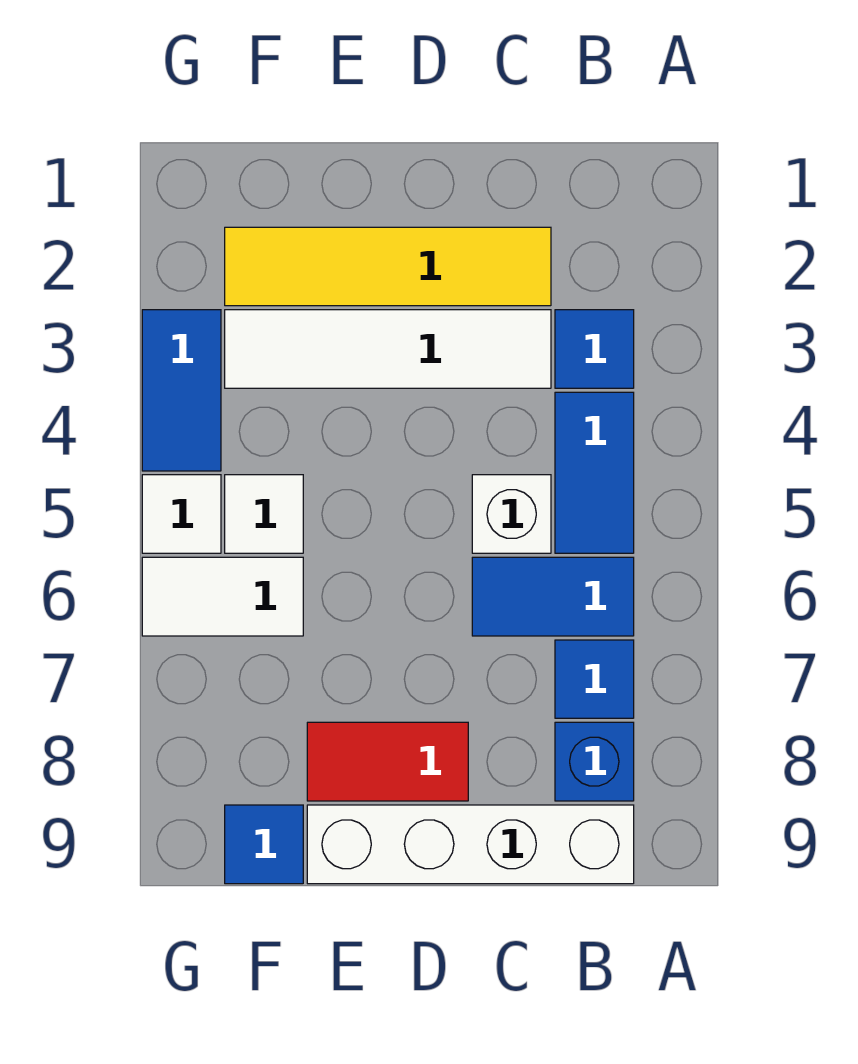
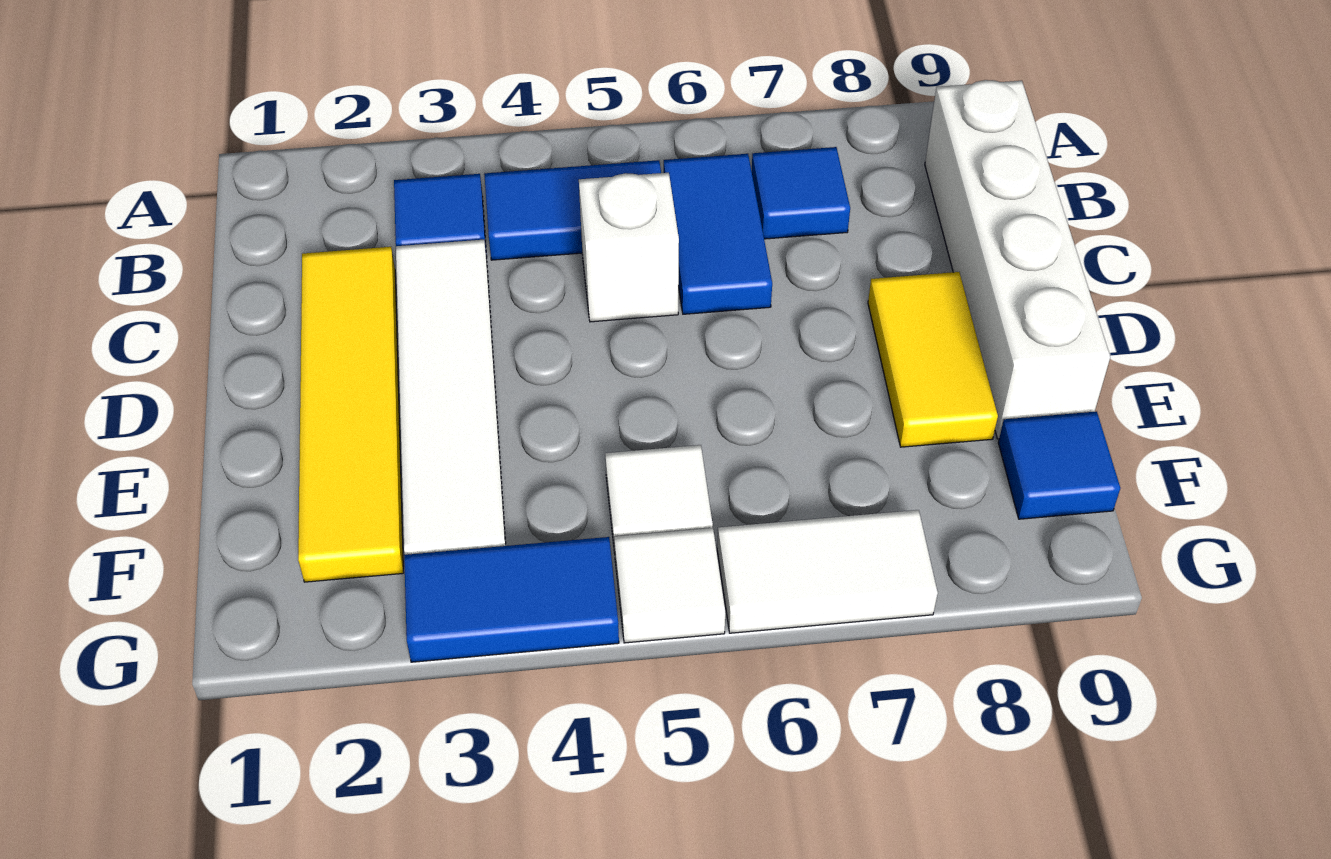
blue brick B8 level 1 -> none
red tile D8:E8 level 1 -> yellow tile D8:E8 level 1
white tile F6:G6 level 1 -> white tile G6:G7 level 1

